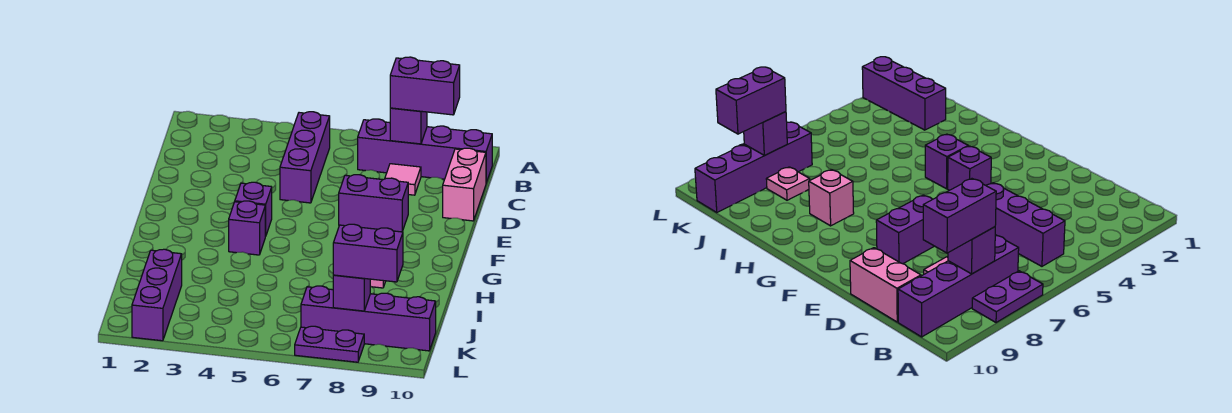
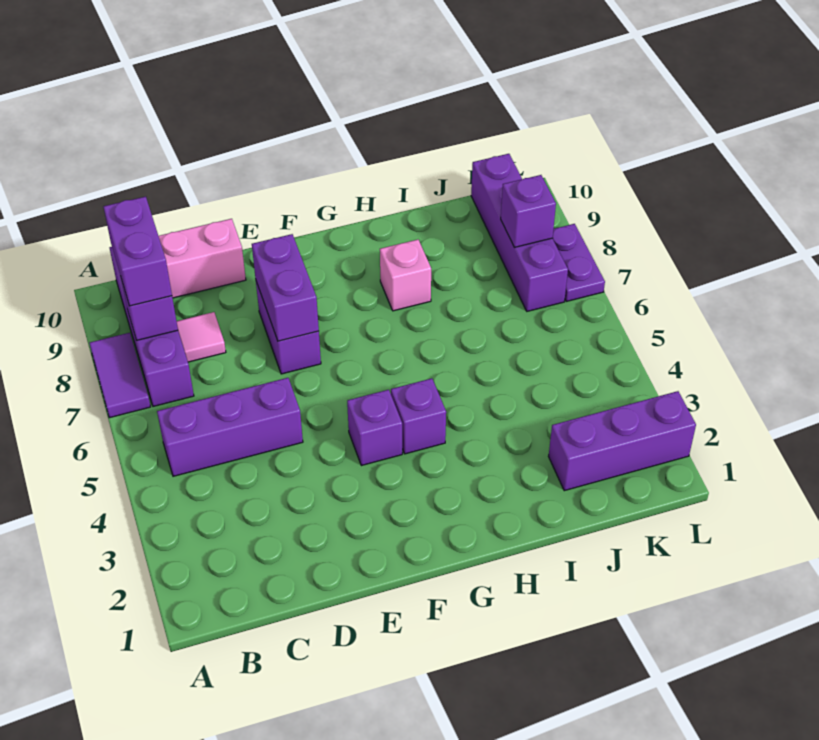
purple plate A7:A8 level 1 -> purple tile A7:A8 level 1
pink plate J8 level 1 -> none
purple brick K8:K9 level 3 -> purple brick E7:E8 level 2

